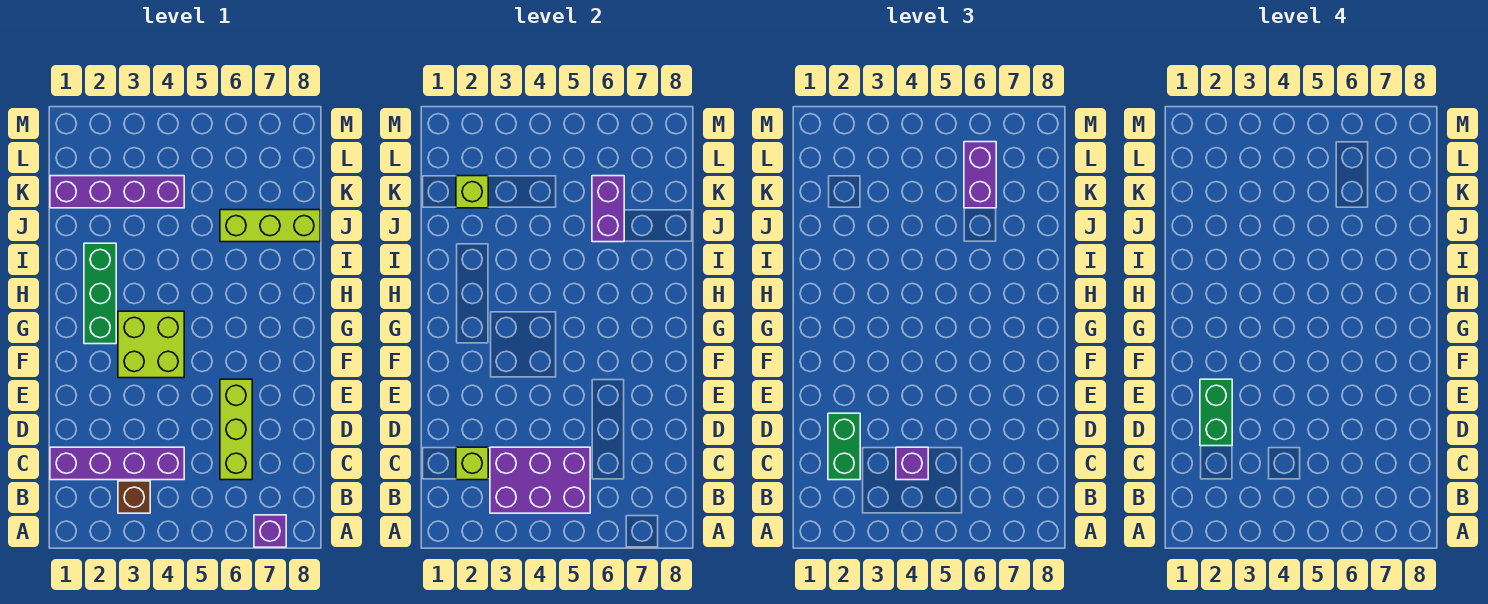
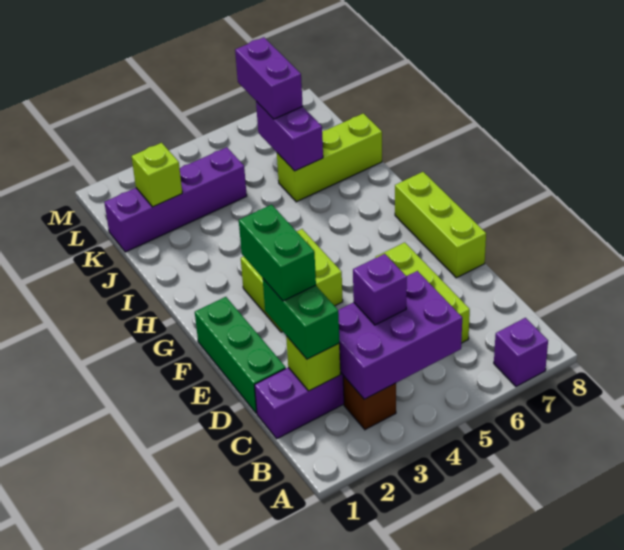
none -> lime brick E8:G8 level 1
green brick G2:I2 level 1 -> green brick D1:F1 level 1

